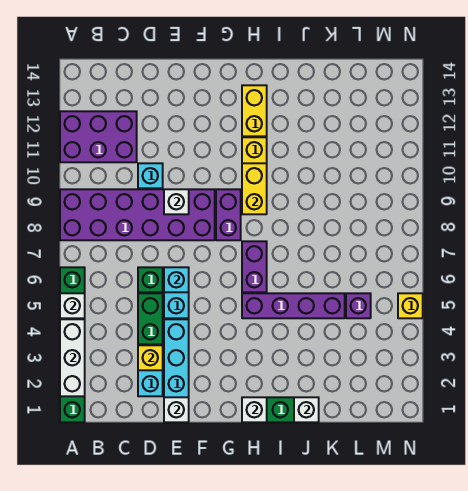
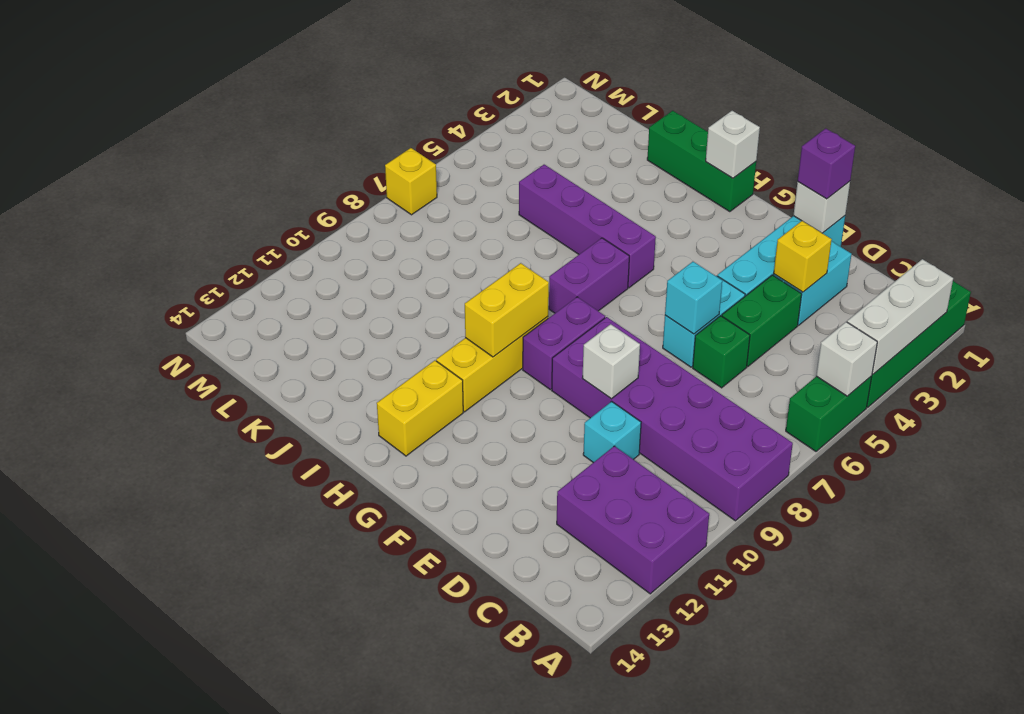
white brick J1 level 2 -> none
purple brick L5 level 1 -> purple brick E1 level 3
yellow brick N5 level 1 -> yellow brick N7 level 1

